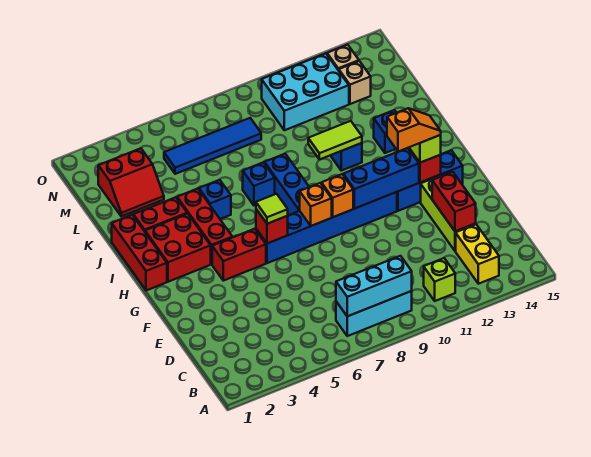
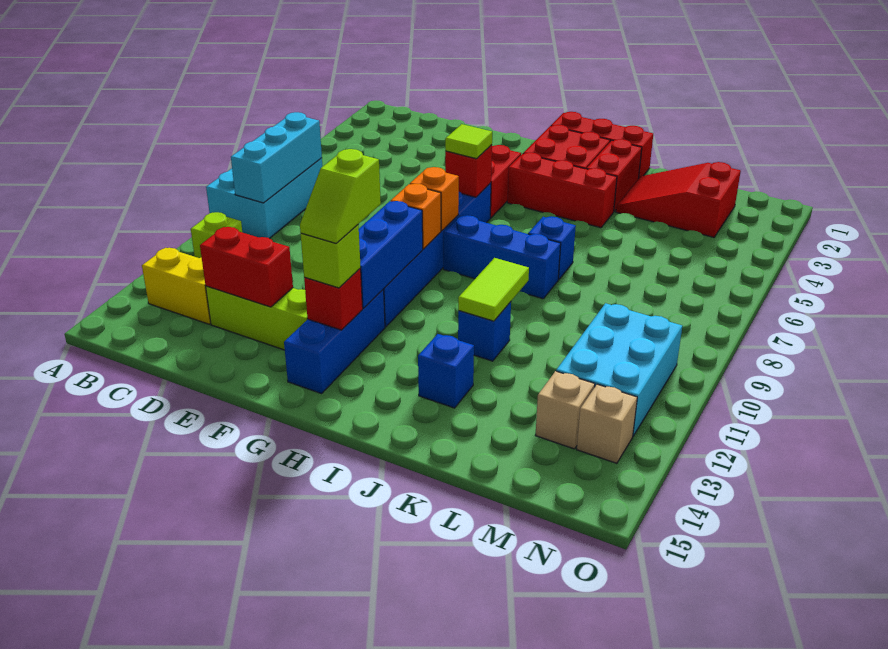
cyan brick B7:B9 level 1 -> cyan brick A7:B9 level 1
orange slope G12:G13 level 4 top 12 -> lime slope G12:G13 level 4 top 12
blue brick J5 level 1 -> none
red slope L2:M3 level 1 top M -> red slope K2:M3 level 1 top M
blue tile M5:M8 level 1 -> none

